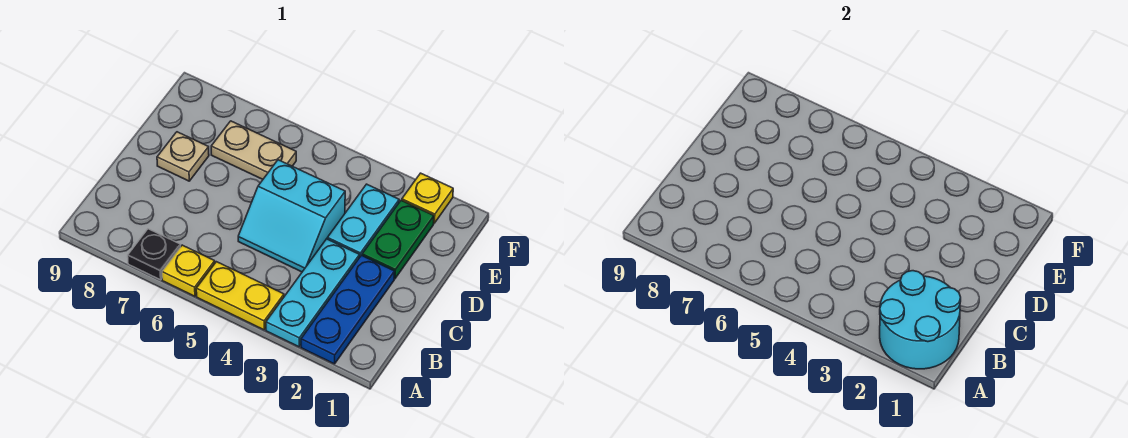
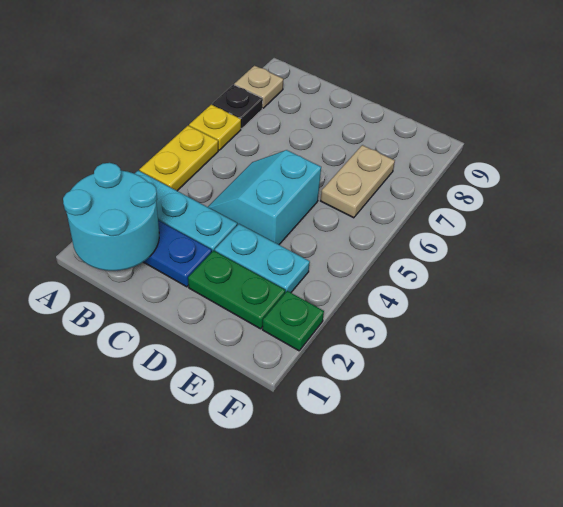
tan plate D8 level 1 -> tan plate A8 level 1
yellow plate F2 level 1 -> green plate F2 level 1

